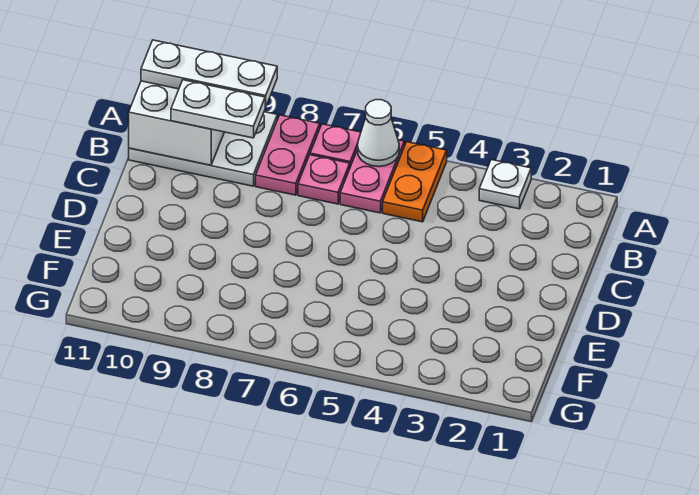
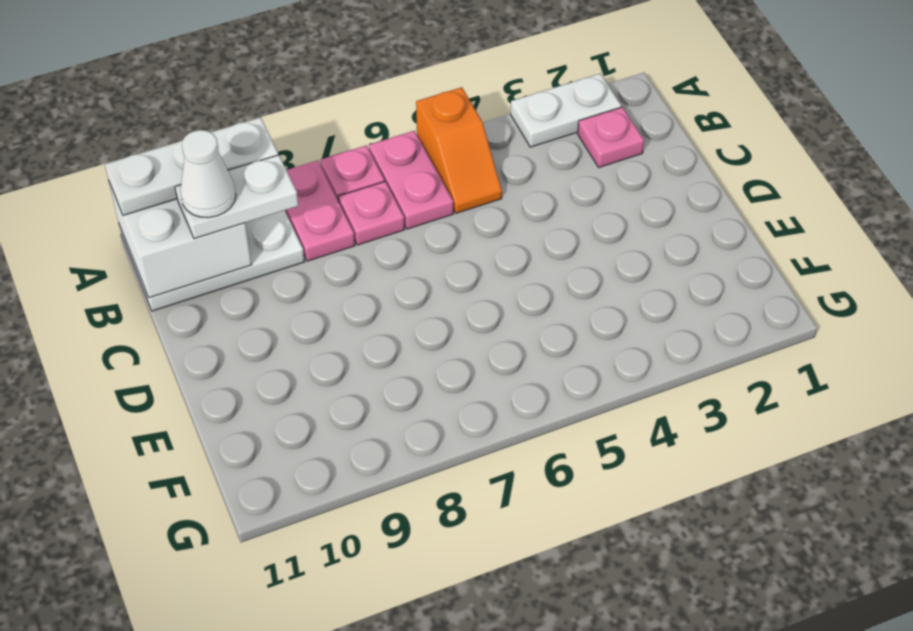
white plate A3 level 1 -> white plate A2:A3 level 1
orange plate A5:B5 level 1 -> orange slope A5:B5 level 1 top A
white cone A6 level 2 -> white cone B10 level 4
none -> pink plate B2 level 1

